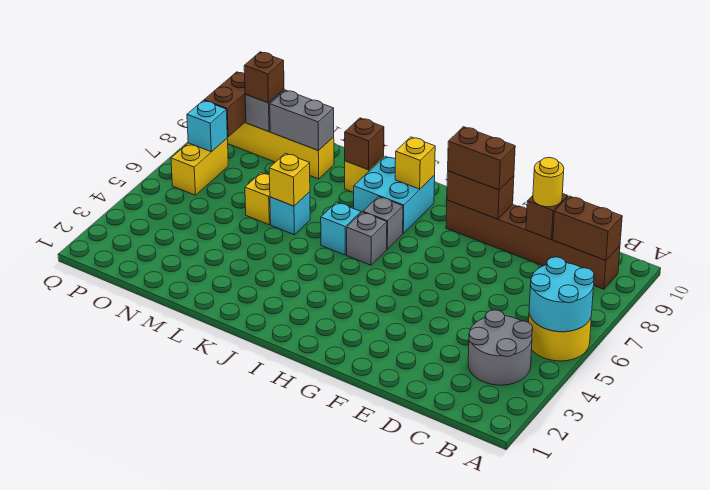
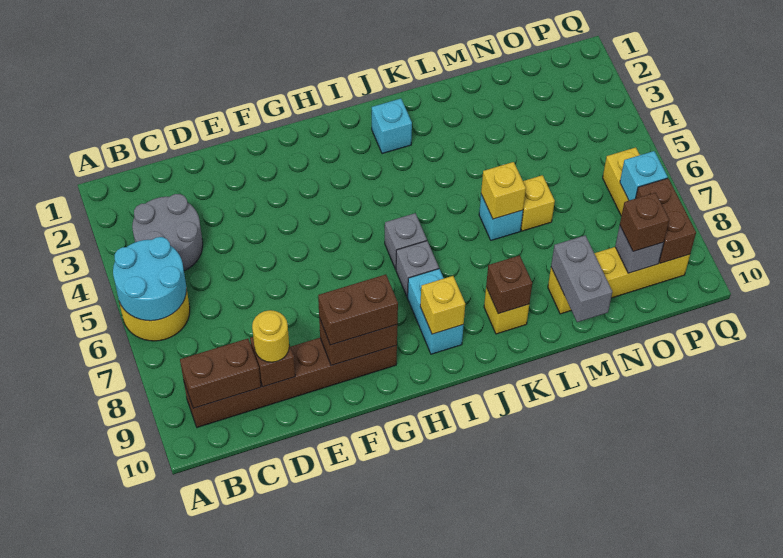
cyan brick I8:J9 level 1 -> cyan brick I8:I9 level 1
cyan brick J6 level 1 -> cyan brick J2 level 1
grey brick M9:N9 level 2 -> grey brick M9:M10 level 2

